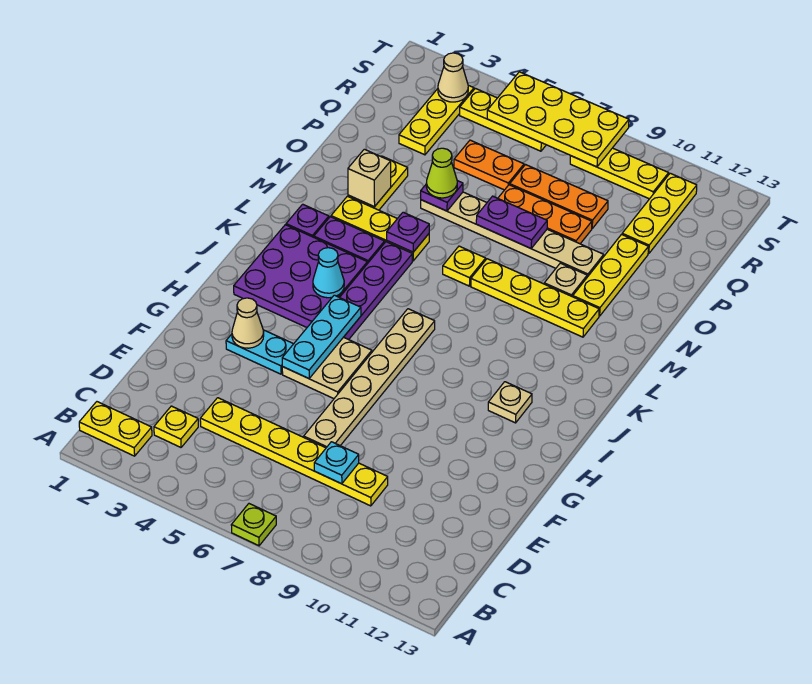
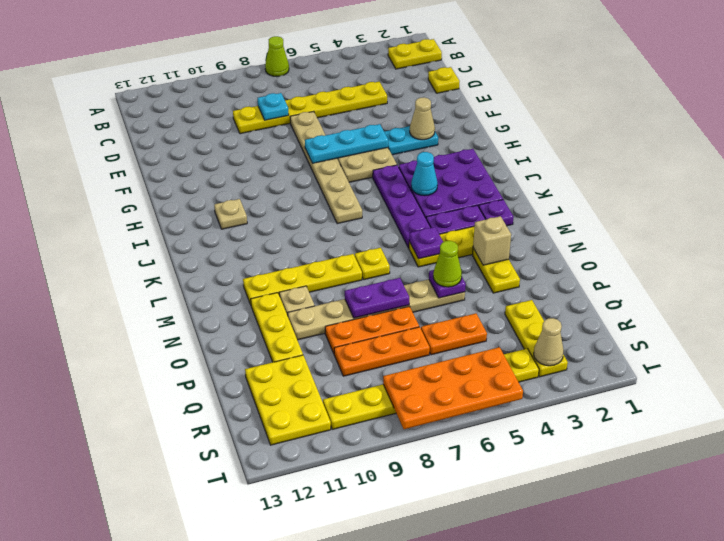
lime plate A7 level 1 -> lime cone A7 level 1
yellow plate C3 level 1 -> yellow plate D1 level 1
cyan plate G5:I5 level 2 -> cyan plate G5:G7 level 2
yellow plate Q11:S11 level 1 -> yellow plate Q11:S12 level 1
yellow plate S5:T8 level 2 -> orange plate S5:T8 level 2

